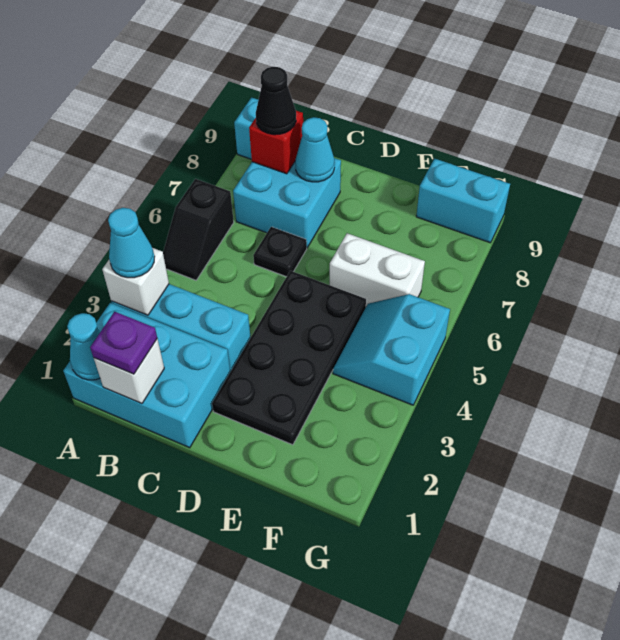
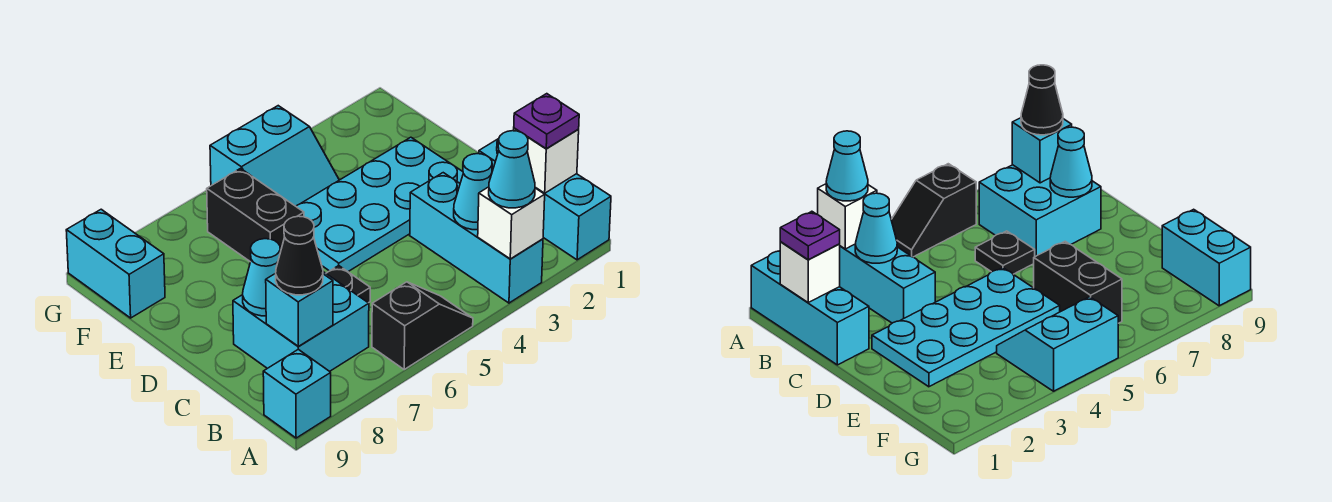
cyan brick A1:C2 level 1 -> cyan brick A1:C1 level 1
cyan cone A1 level 2 -> cyan cone B3 level 2
red brick B8 level 2 -> cyan brick B8 level 2
black plate D2:E5 level 1 -> cyan plate D2:E5 level 1
white brick E6:F6 level 1 -> black brick E6:F6 level 1

